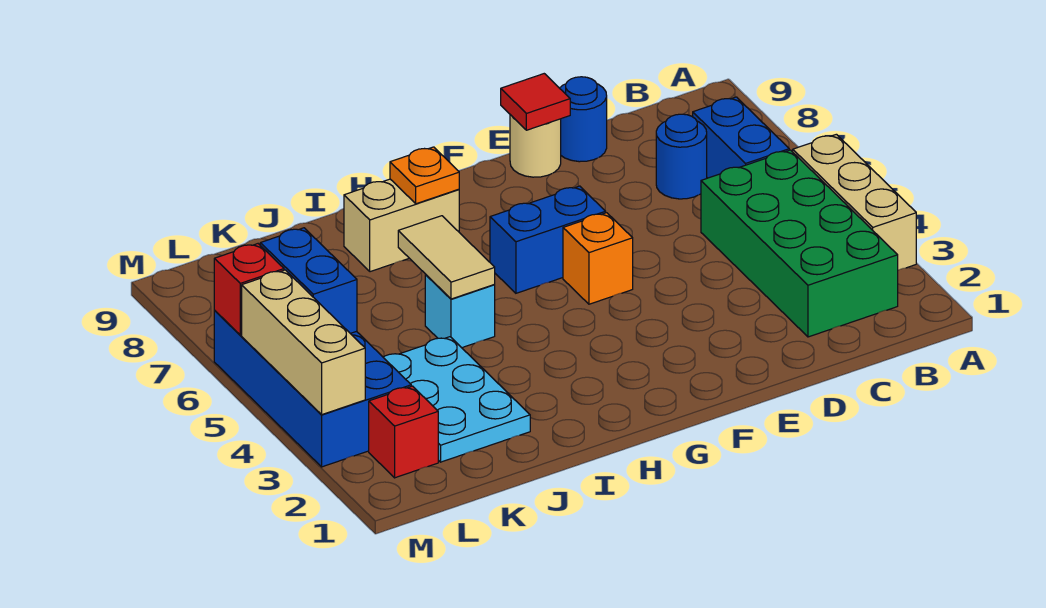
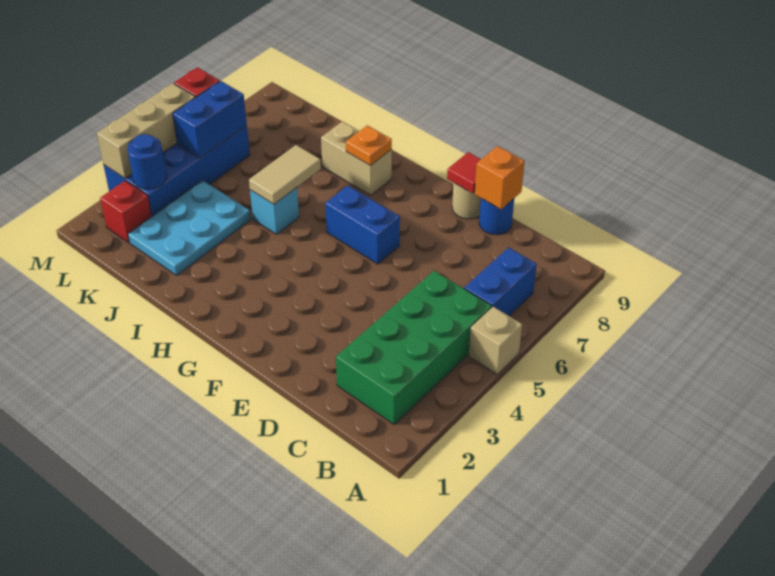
tan brick A3:A5 level 1 -> tan brick A5 level 1
blue round brick C7 level 1 -> blue round brick L3 level 2
orange brick F5 level 1 -> orange brick D9 level 2

